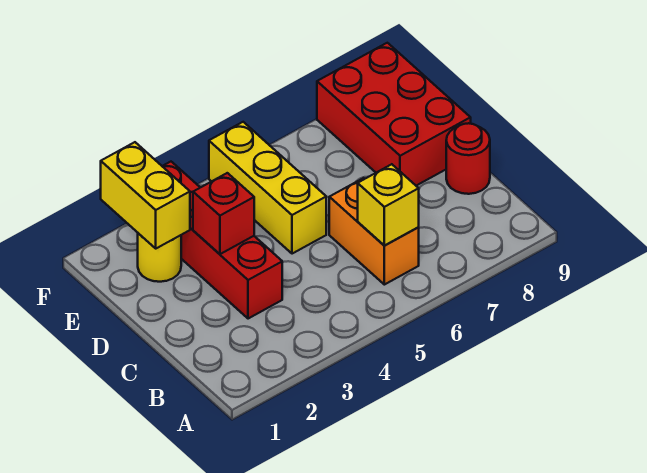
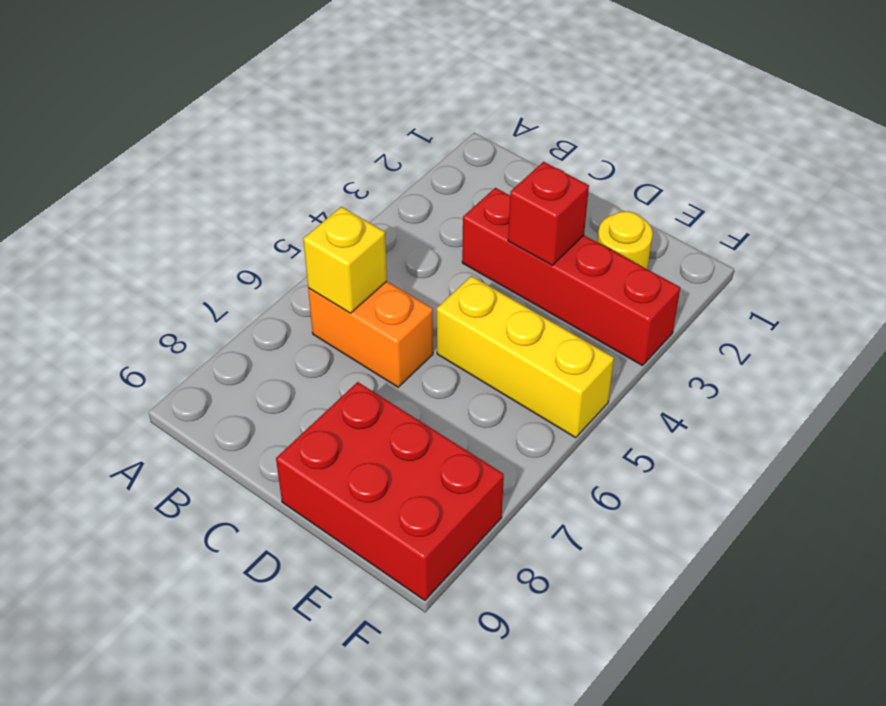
red round brick C9 level 1 -> none
yellow brick E2:F2 level 2 -> none

